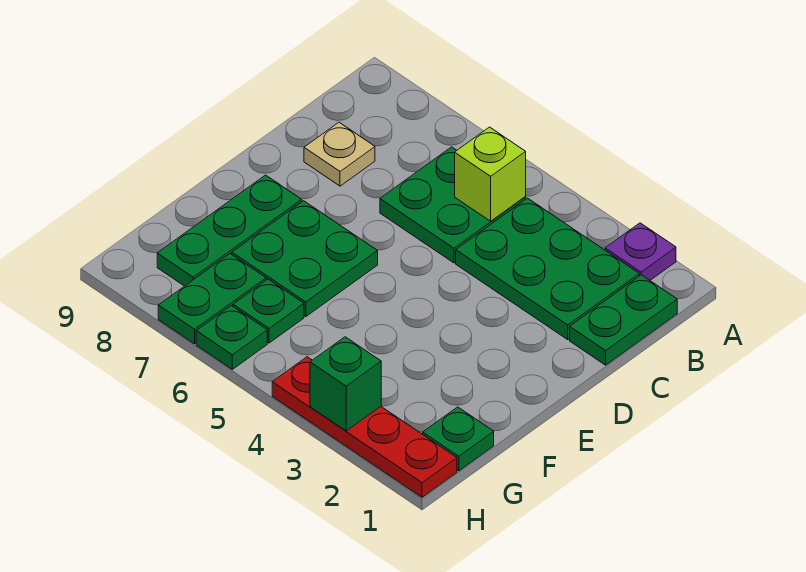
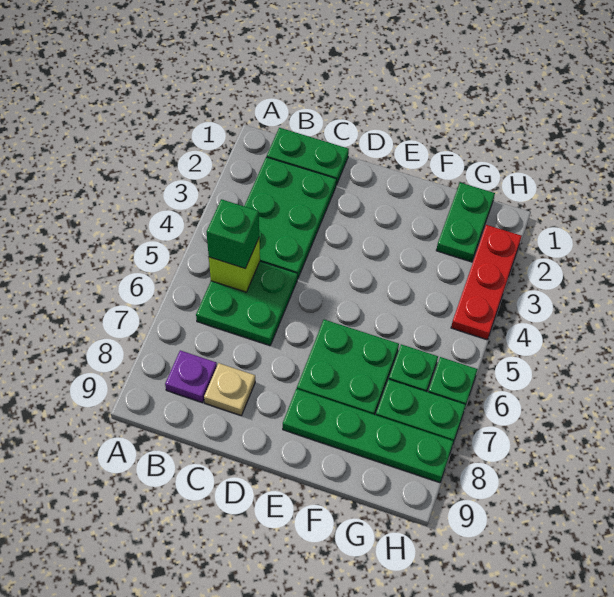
purple plate A2 level 1 -> purple plate B8 level 1
green plate E8:G8 level 1 -> green plate E8:H8 level 1
green plate G1 level 1 -> green plate G1:G2 level 1
red plate H1:H4 level 1 -> red plate H2:H4 level 1
green brick H3 level 2 -> green brick B5 level 3

